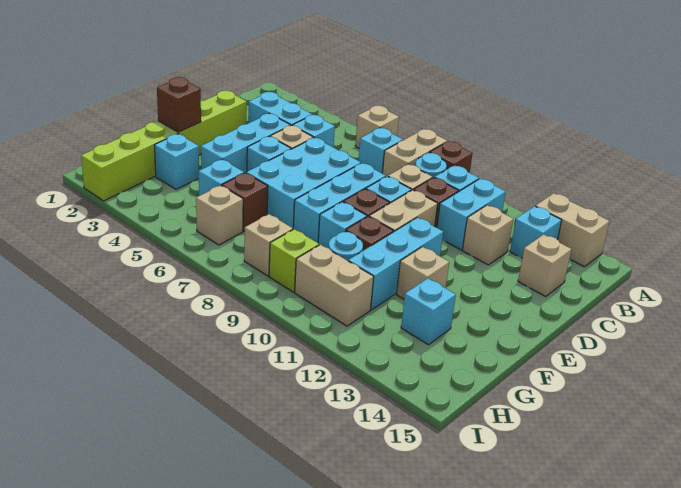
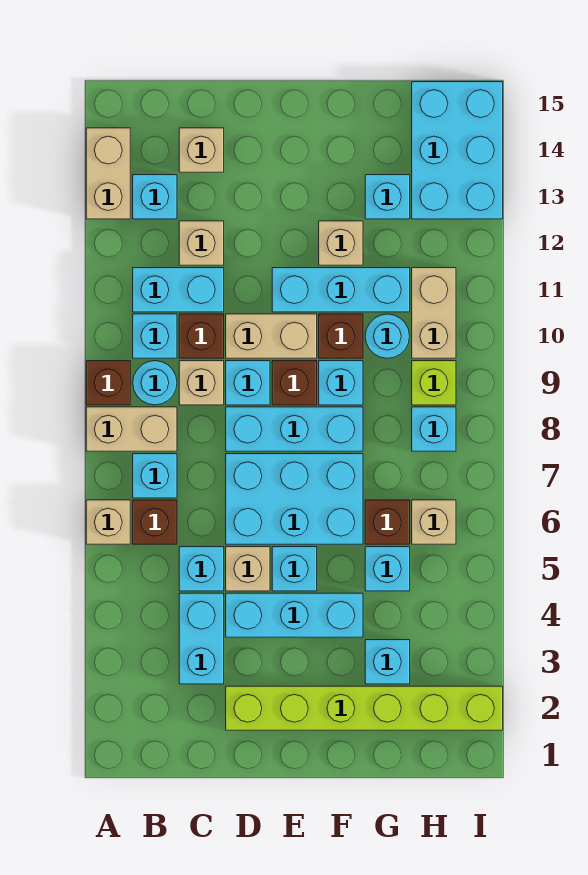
brown brick F2 level 2 -> brown brick B6 level 1
tan brick H8 level 1 -> cyan brick H8 level 1
none -> cyan brick H13:I15 level 1

